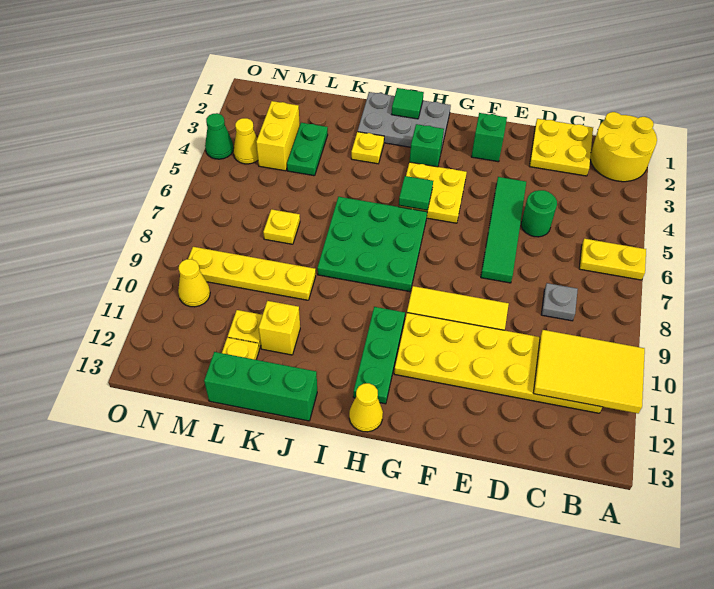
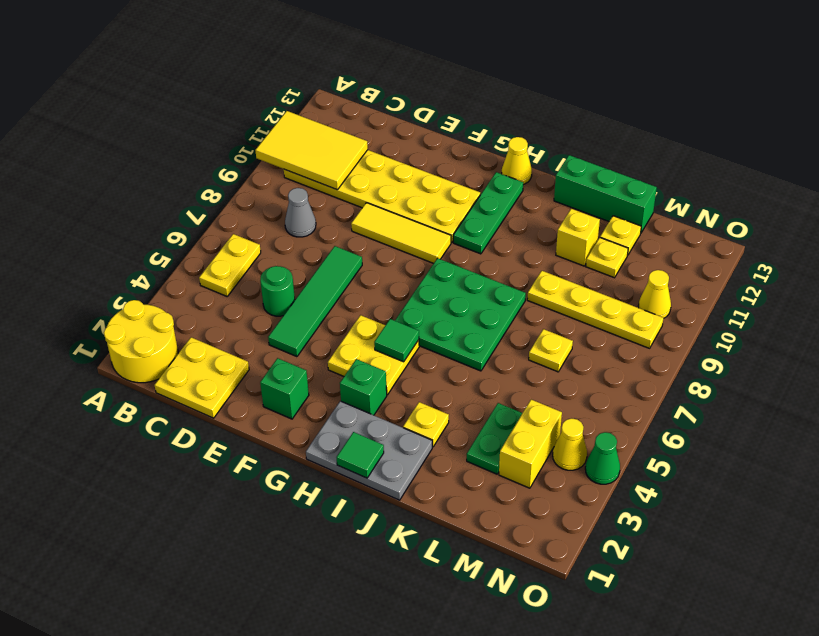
yellow plate A6:B6 level 1 -> yellow plate B5:B6 level 1
grey plate C8 level 1 -> grey cone C8 level 1

